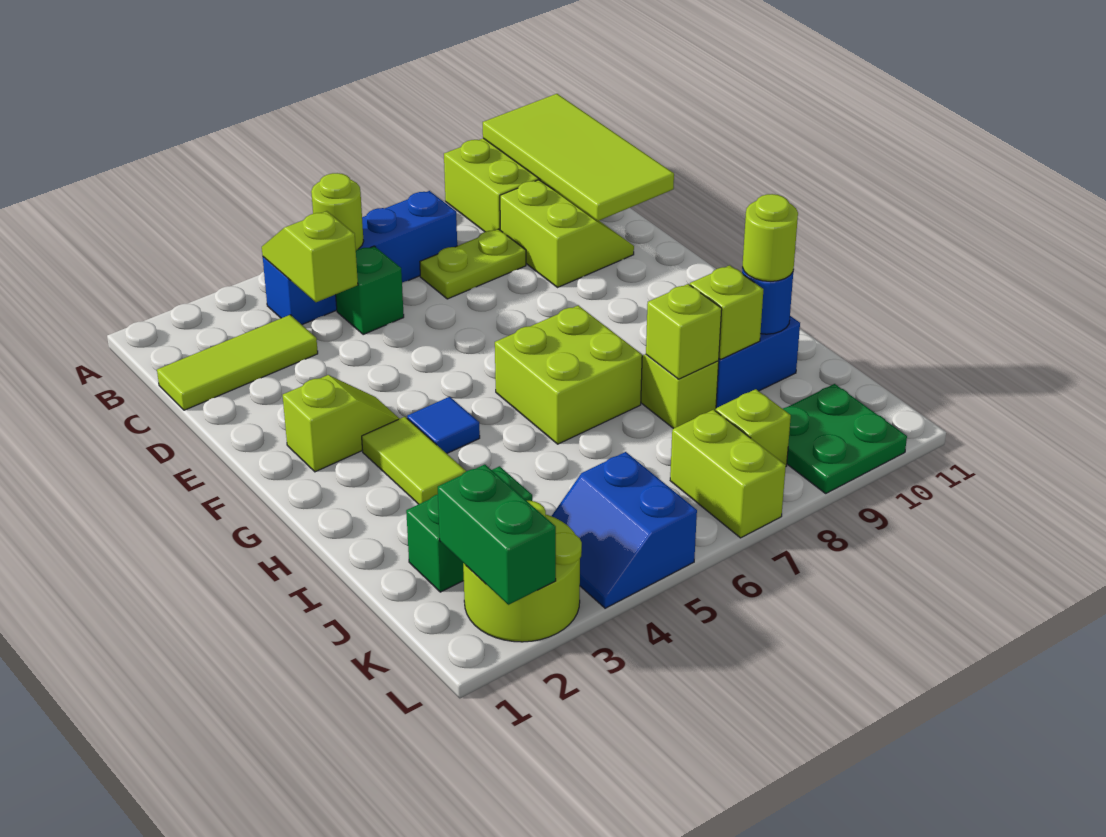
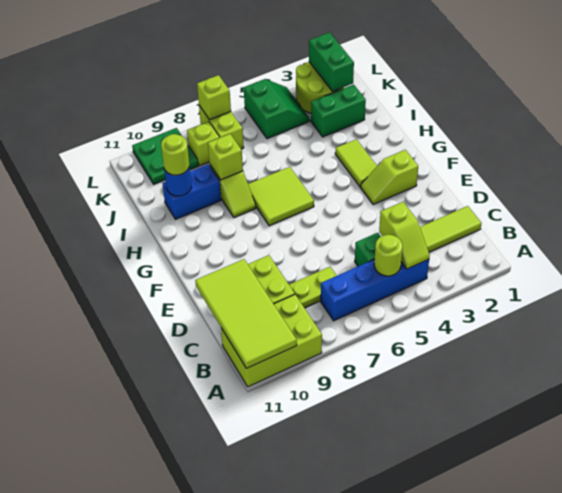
blue tile G4 level 1 -> none
lime brick G6:H7 level 1 -> lime tile G6:H7 level 1
lime brick I9 level 2 -> lime brick L7 level 2
blue slope K4:L5 level 1 top 5 -> green slope K4:L5 level 1 top 5

